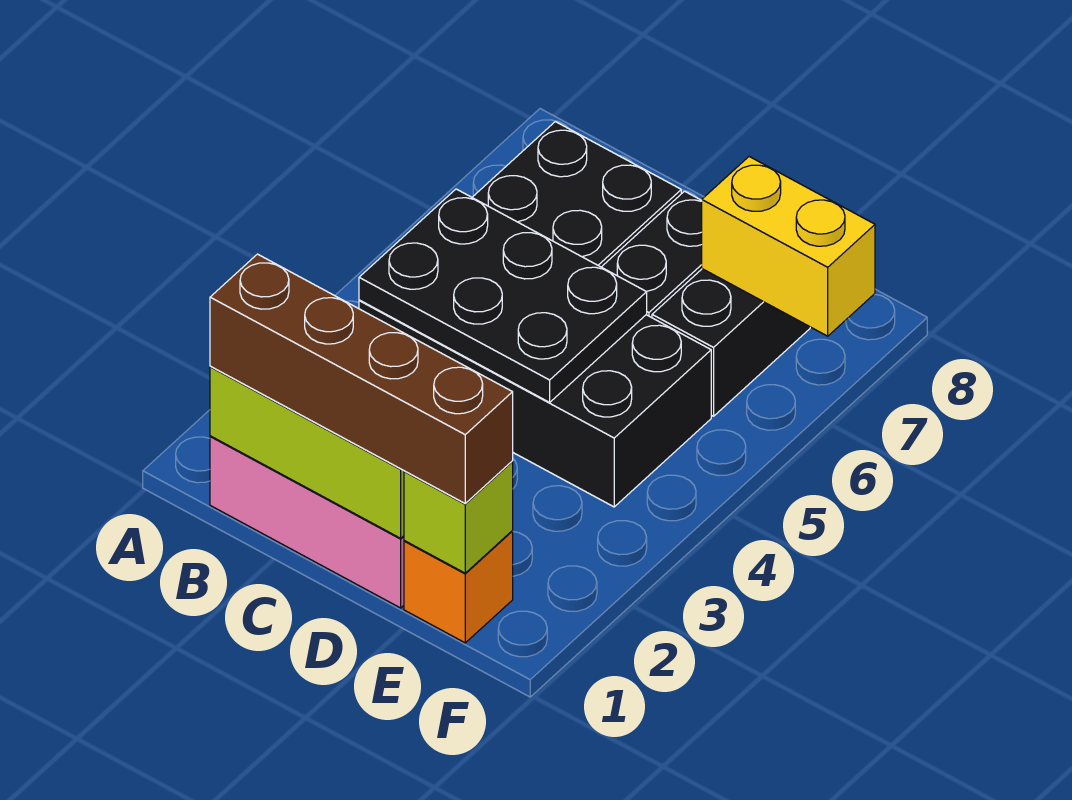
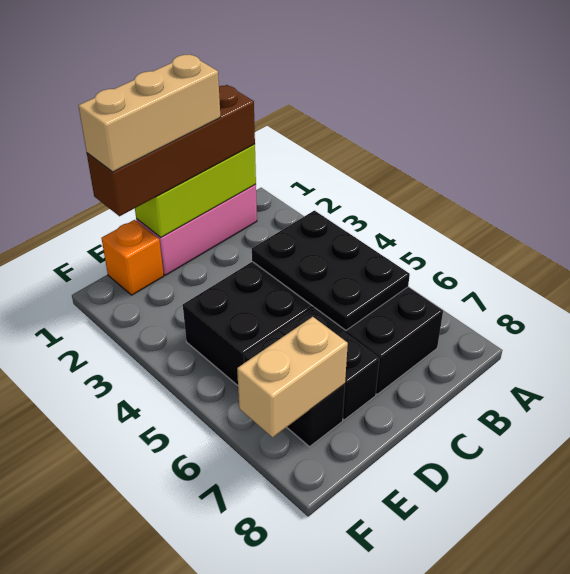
black plate B4:D5 level 2 -> black plate B4:C6 level 2
none -> tan brick C1:E1 level 4
lime brick E1 level 2 -> none
yellow brick E7:F7 level 2 -> tan brick E7:F7 level 2

